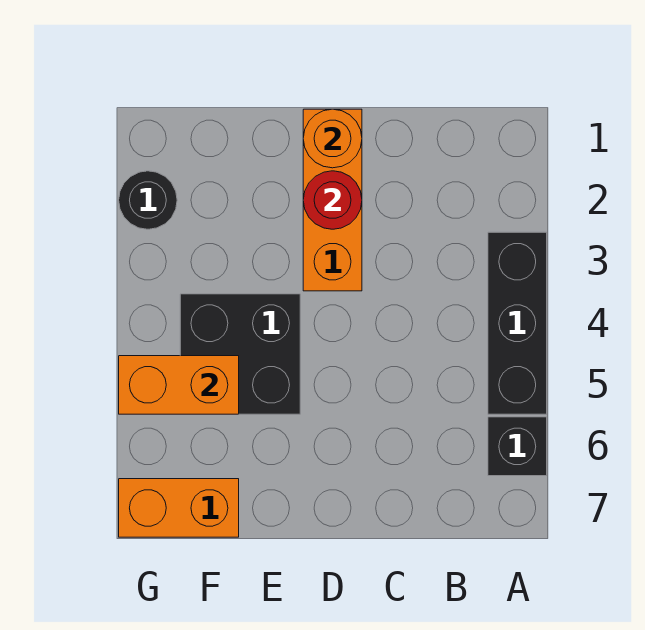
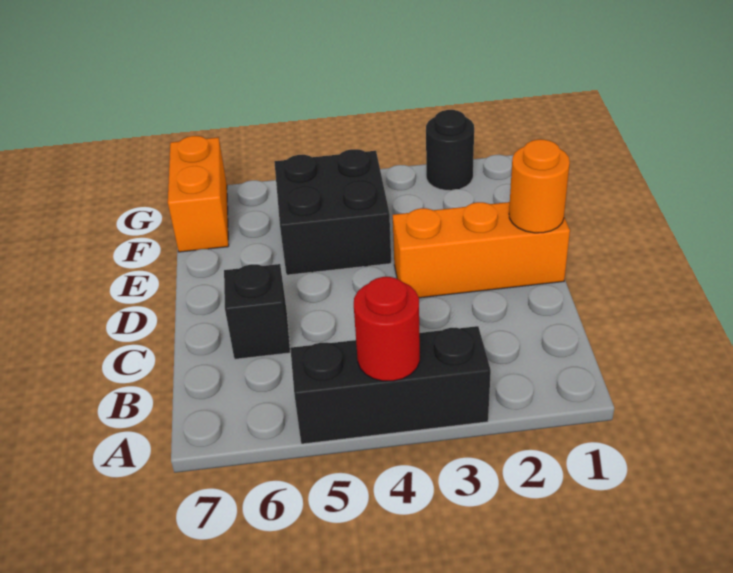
black brick A6 level 1 -> black brick C6 level 1
red round brick D2 level 2 -> red round brick A4 level 2
orange brick F5:G5 level 2 -> none

